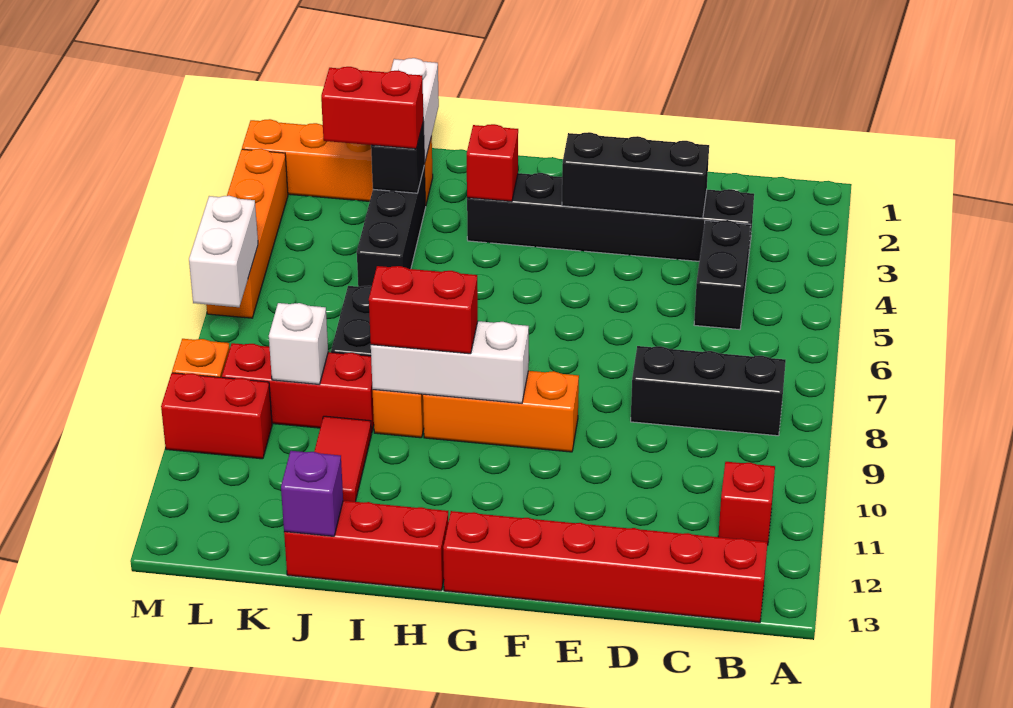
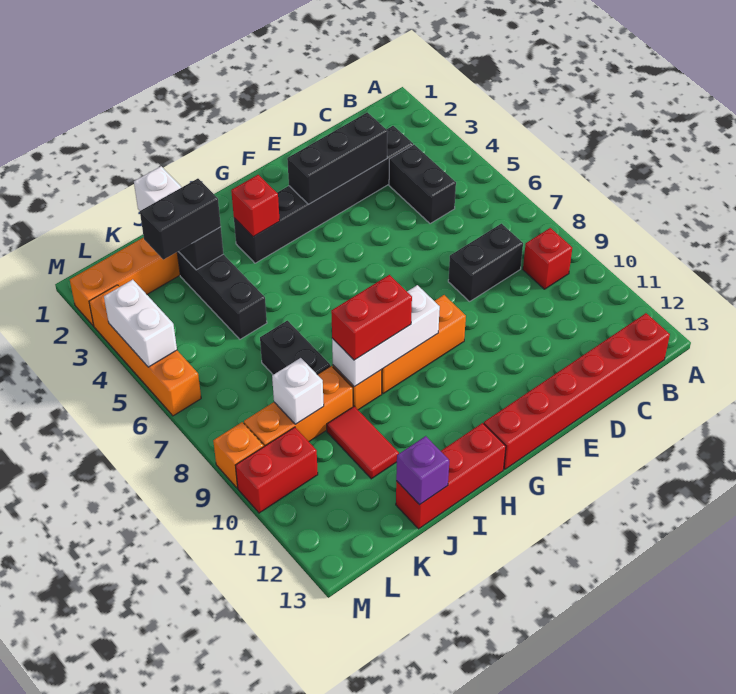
black brick B8:D8 level 1 -> black brick C8:D8 level 1
red brick B11 level 1 -> red brick B9 level 1
red brick J3:K3 level 3 -> black brick J3:K3 level 3
red brick J9:L9 level 1 -> orange brick J9:L9 level 1
white brick M6:M7 level 2 -> white brick M4:M5 level 2

